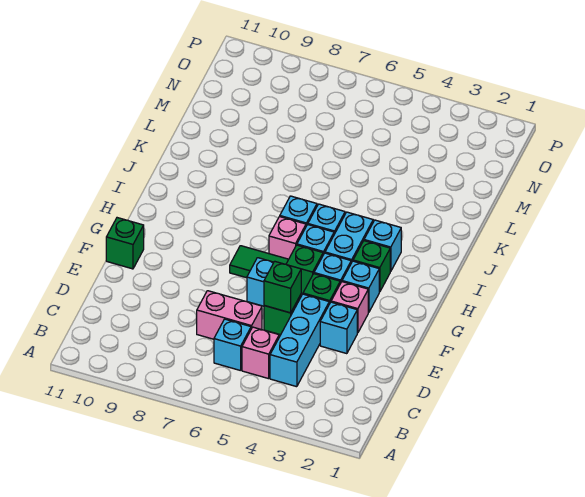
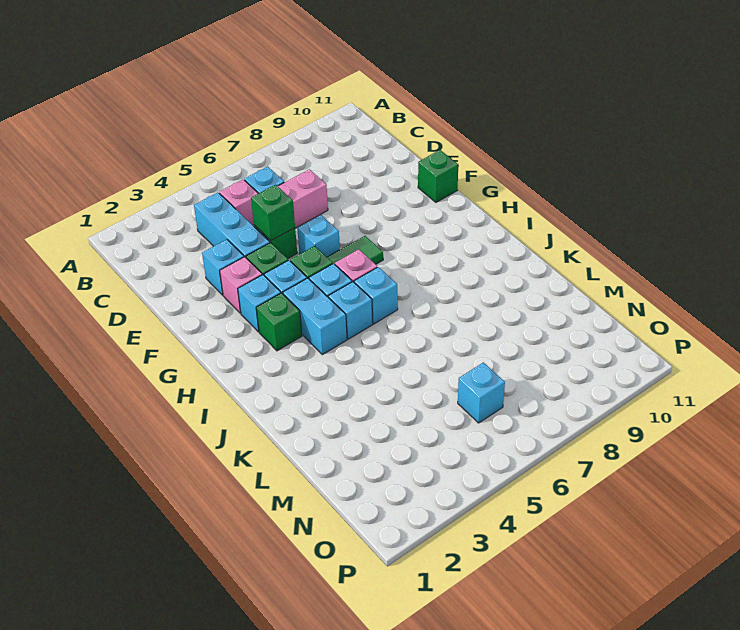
cyan brick I3 level 1 -> cyan brick N6 level 1

